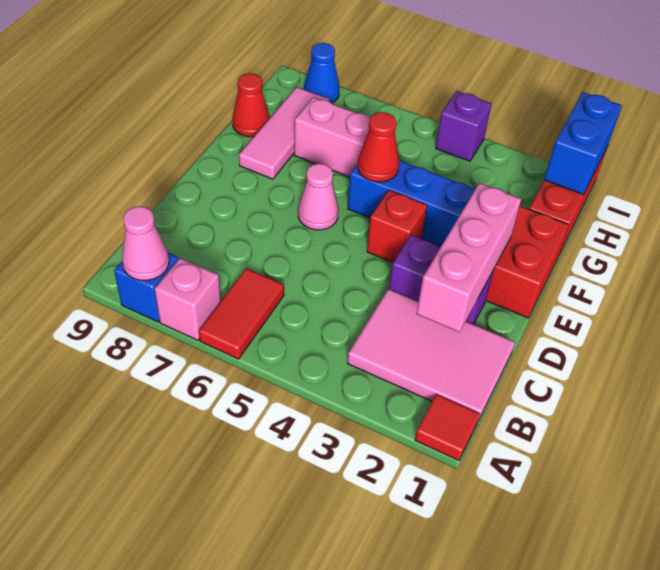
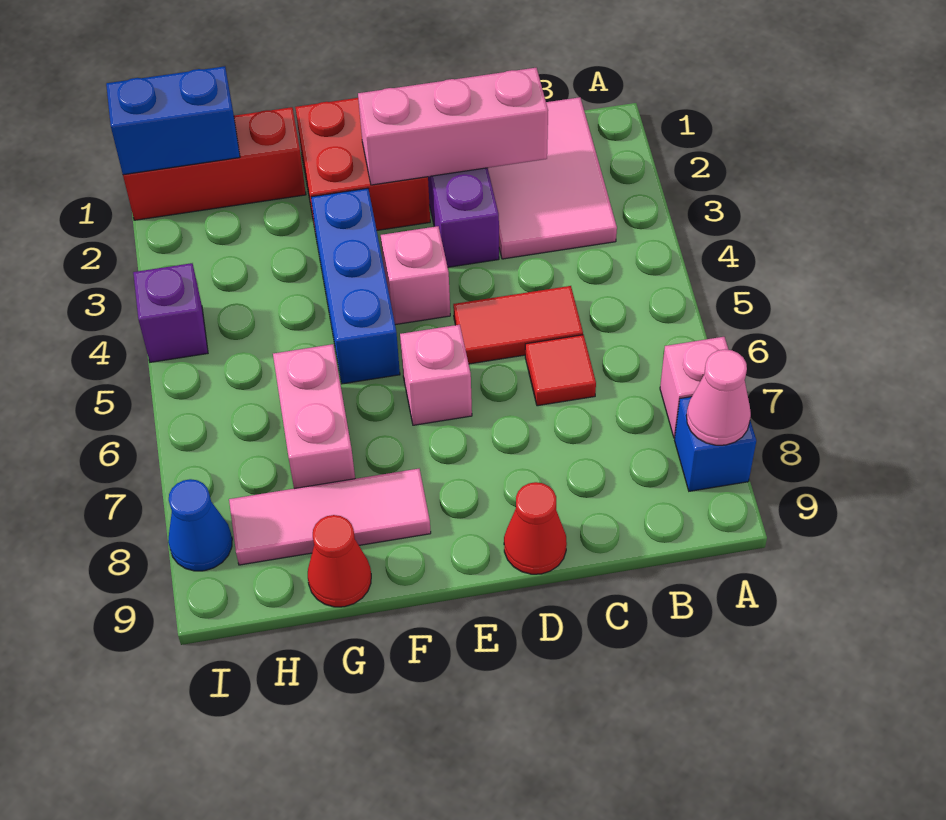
red tile A1 level 1 -> red tile C6 level 1
red tile A6:B6 level 1 -> red tile C5:D5 level 1
red brick E4 level 1 -> pink brick E4 level 1
pink cone E6 level 1 -> pink brick E6 level 1
red cone F5 level 2 -> red cone D9 level 1

